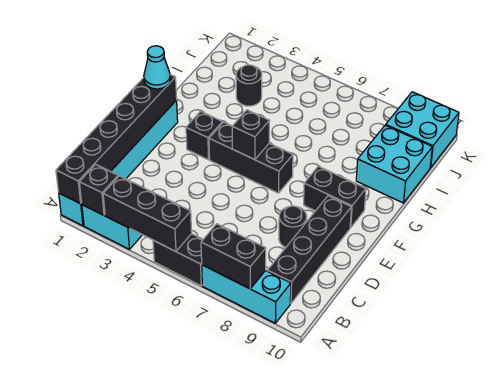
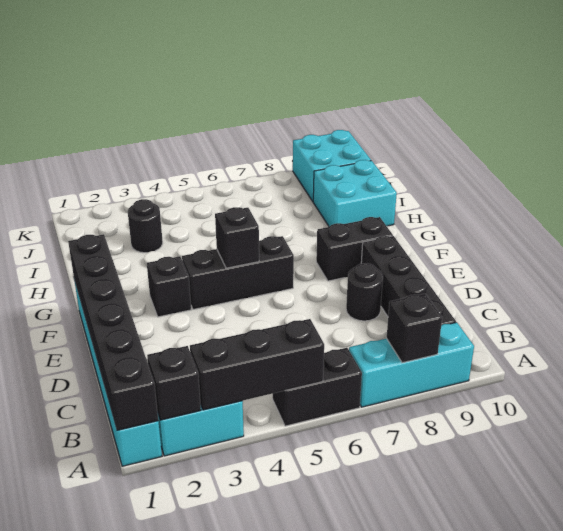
black brick A7:A8 level 2 -> black brick A8 level 2
cyan cone F1 level 3 -> none

